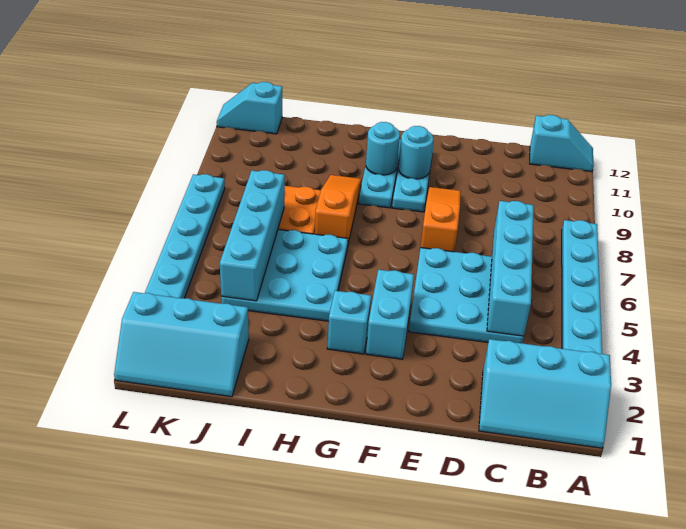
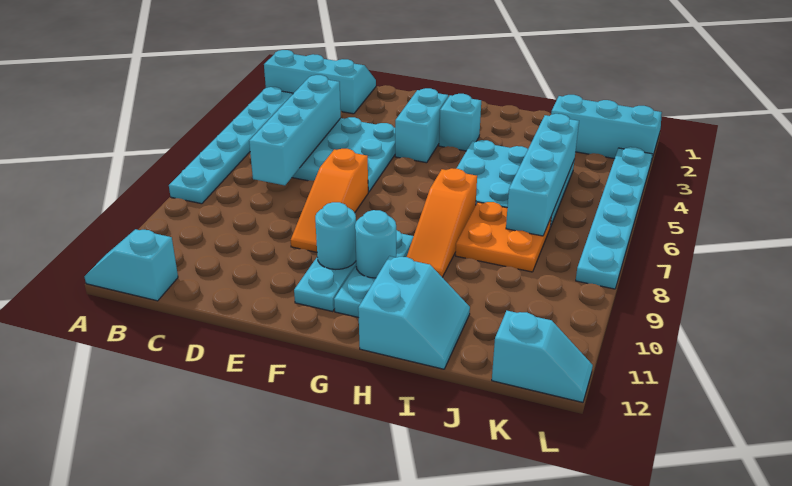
none -> cyan slope H11:I12 level 1 top H

